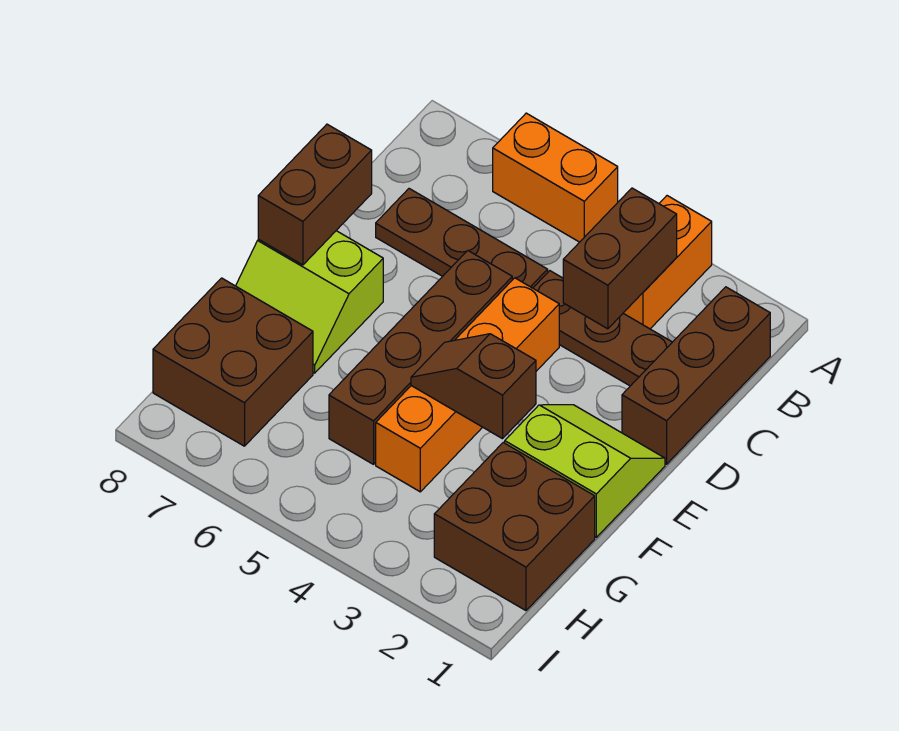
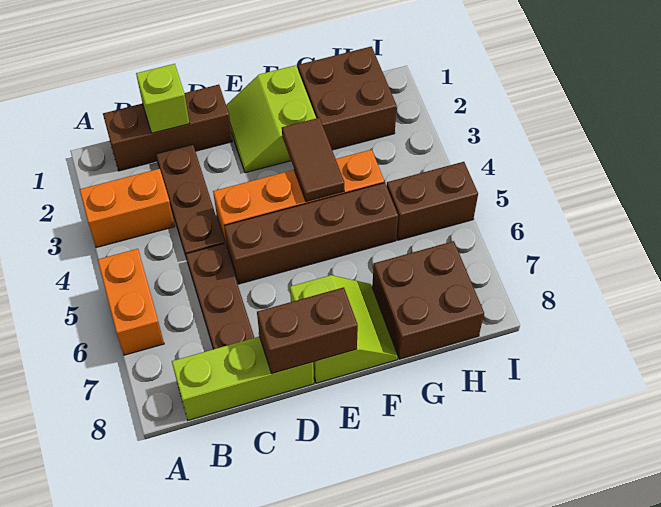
brown brick B3:C3 level 2 -> brown brick H5:I5 level 1
none -> lime brick B8:D8 level 1
none -> lime brick C1 level 2
brown slope F3:F4 level 2 top 3 -> brown tile F3:F4 level 2

